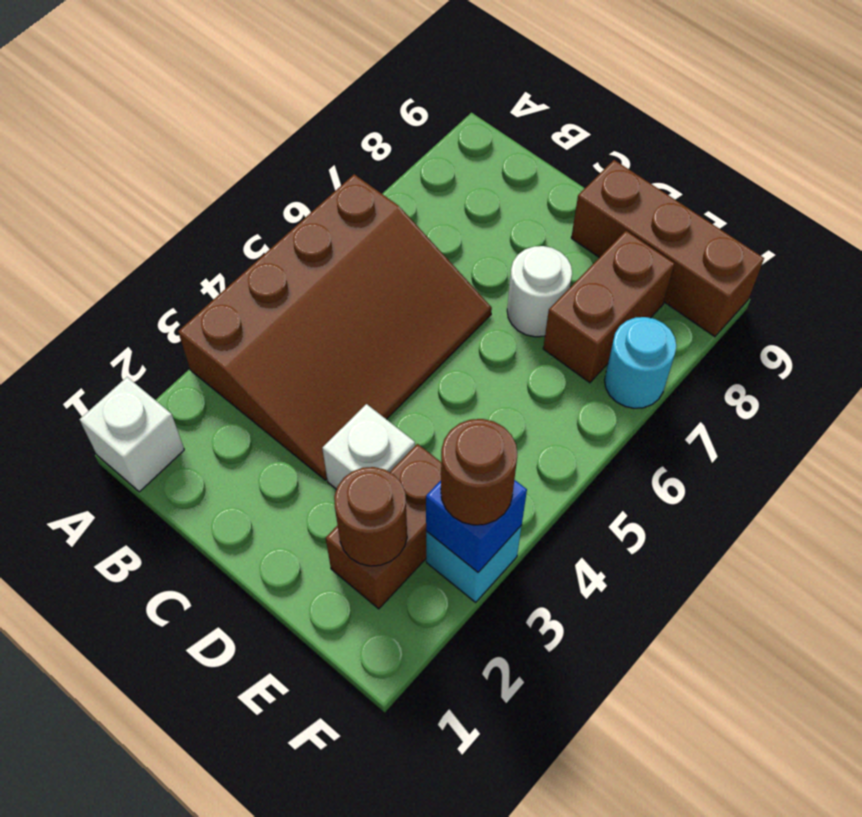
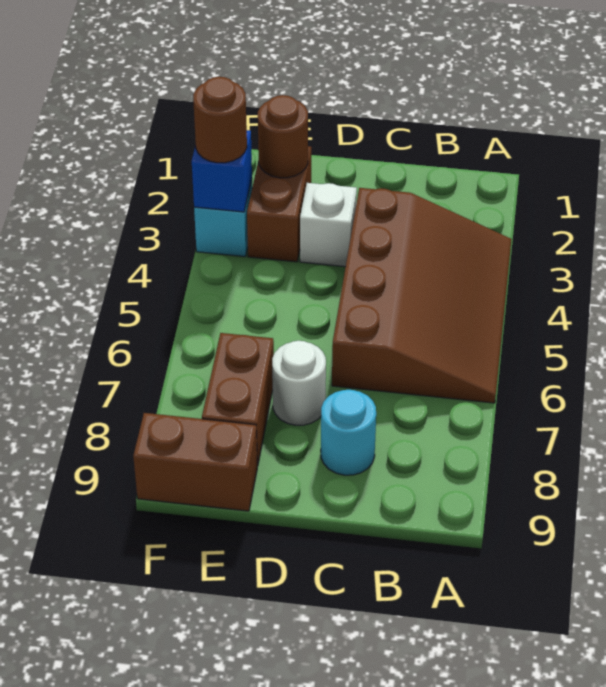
white brick A1 level 1 -> none
brown slope A3:C6 level 1 top A -> brown slope A3:C6 level 1 top C
brown brick D9:F9 level 1 -> brown brick E9:F9 level 1
cyan round brick F7 level 1 -> cyan round brick C8 level 1

